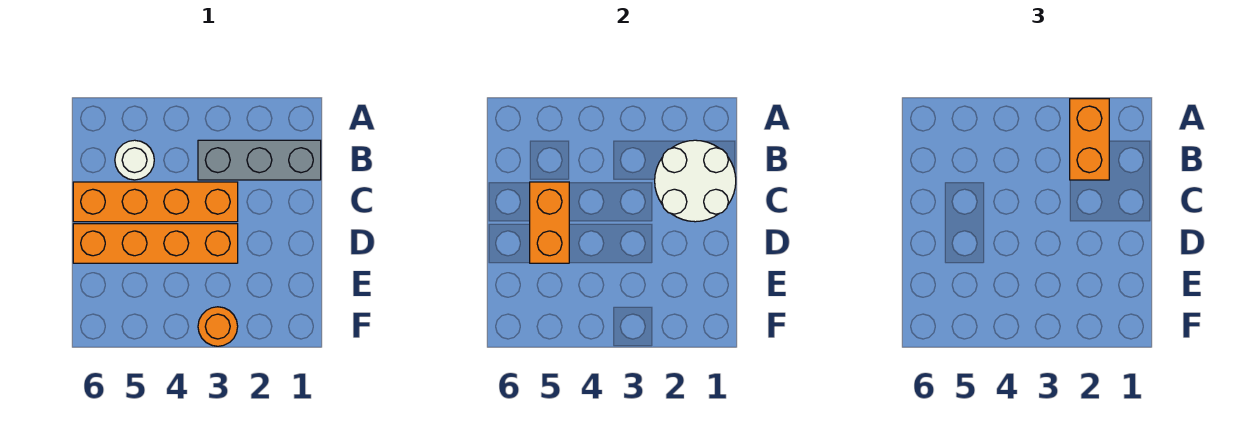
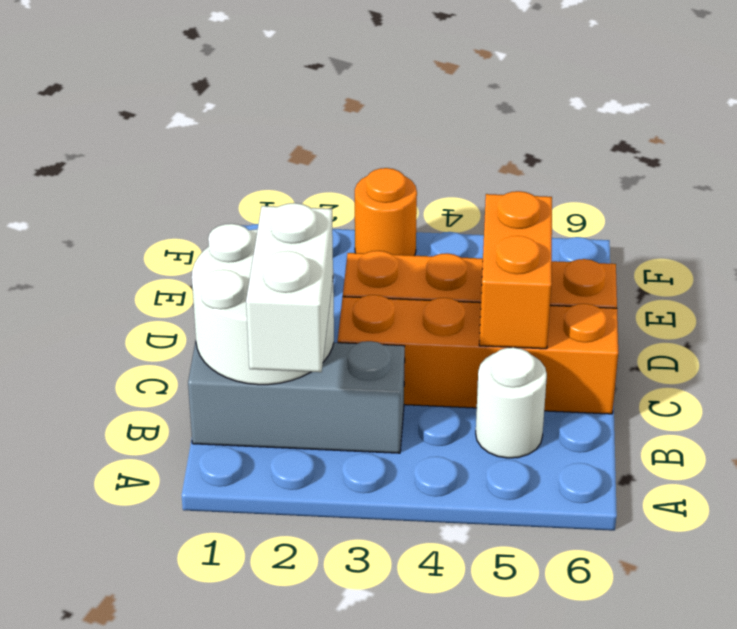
orange brick A2:B2 level 3 -> white brick A2:B2 level 3

